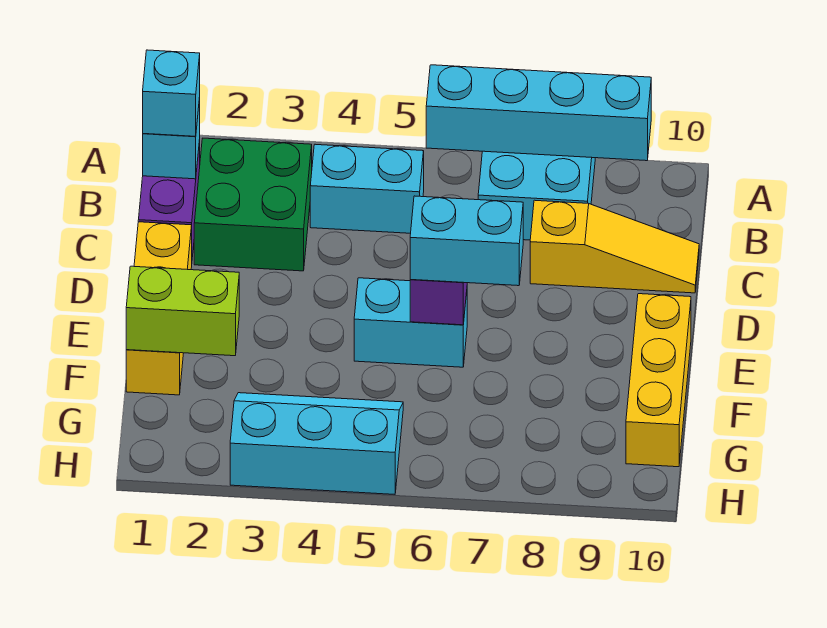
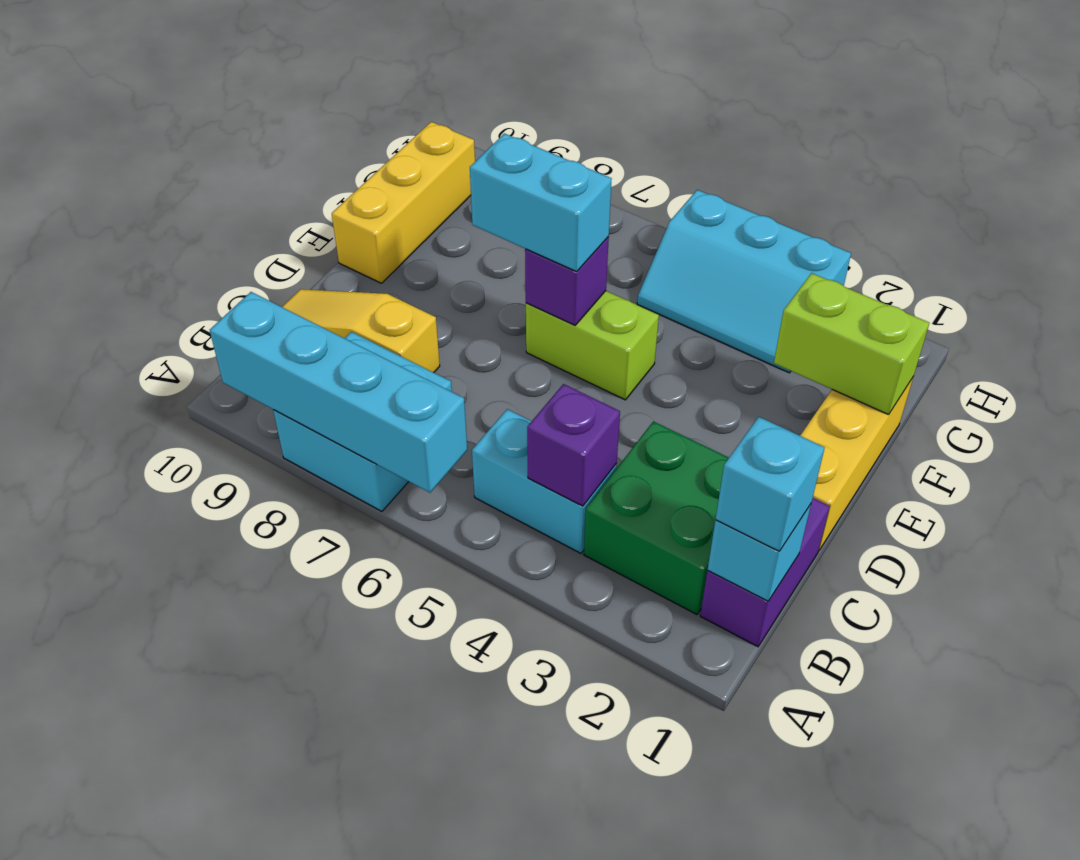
none -> purple brick B4 level 2
cyan brick E5:E6 level 1 -> lime brick E5:E6 level 1

